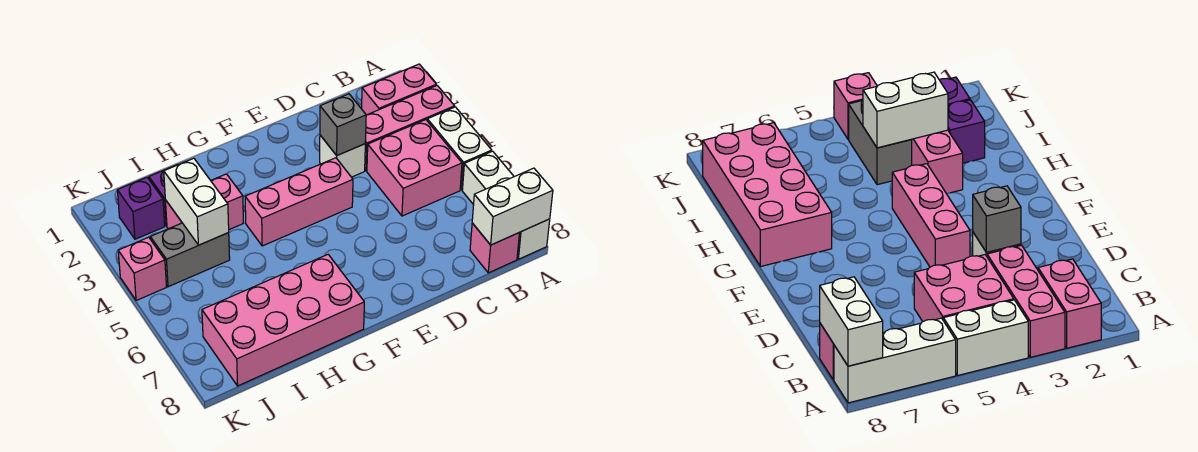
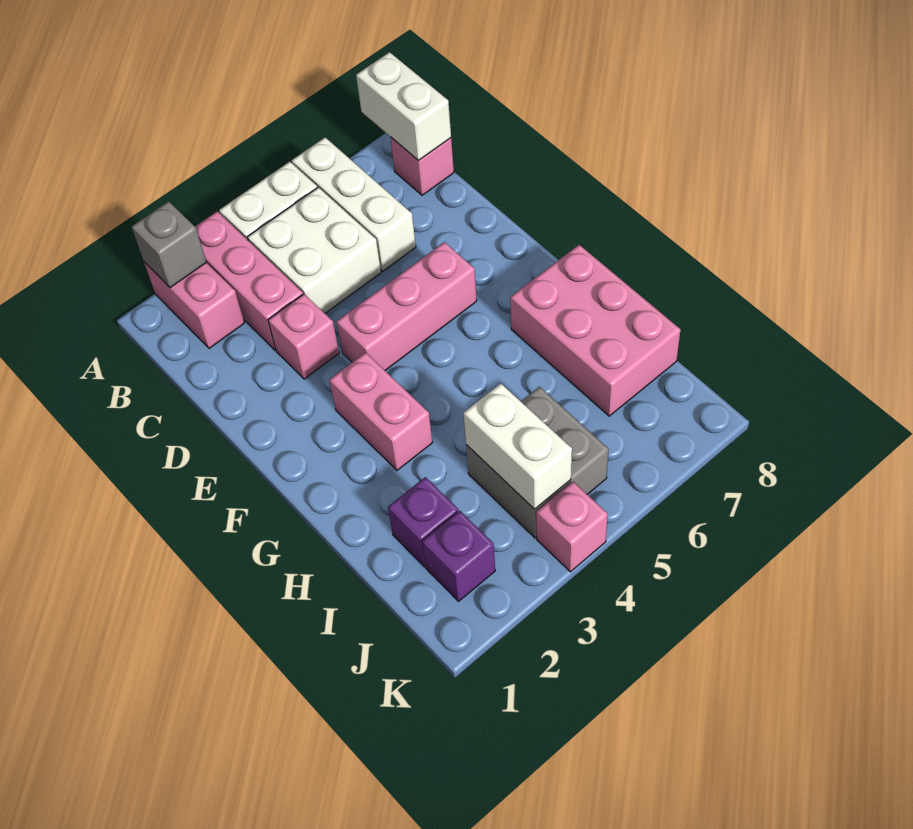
white brick A6:A8 level 1 -> white brick A6:C6 level 1
pink brick B4:C5 level 1 -> white brick B4:C5 level 1
white brick D3 level 1 -> pink brick D3 level 1
grey brick D3 level 2 -> grey brick A2 level 2
pink brick E4:G4 level 1 -> pink brick E4:E6 level 1
pink brick G7:J8 level 1 -> pink brick G7:I8 level 1
pink brick H3:I3 level 1 -> pink brick F3:G3 level 1
white brick I3:I4 level 2 -> white brick I4:J4 level 2
grey brick I4:J4 level 1 -> grey brick I4:J5 level 1

